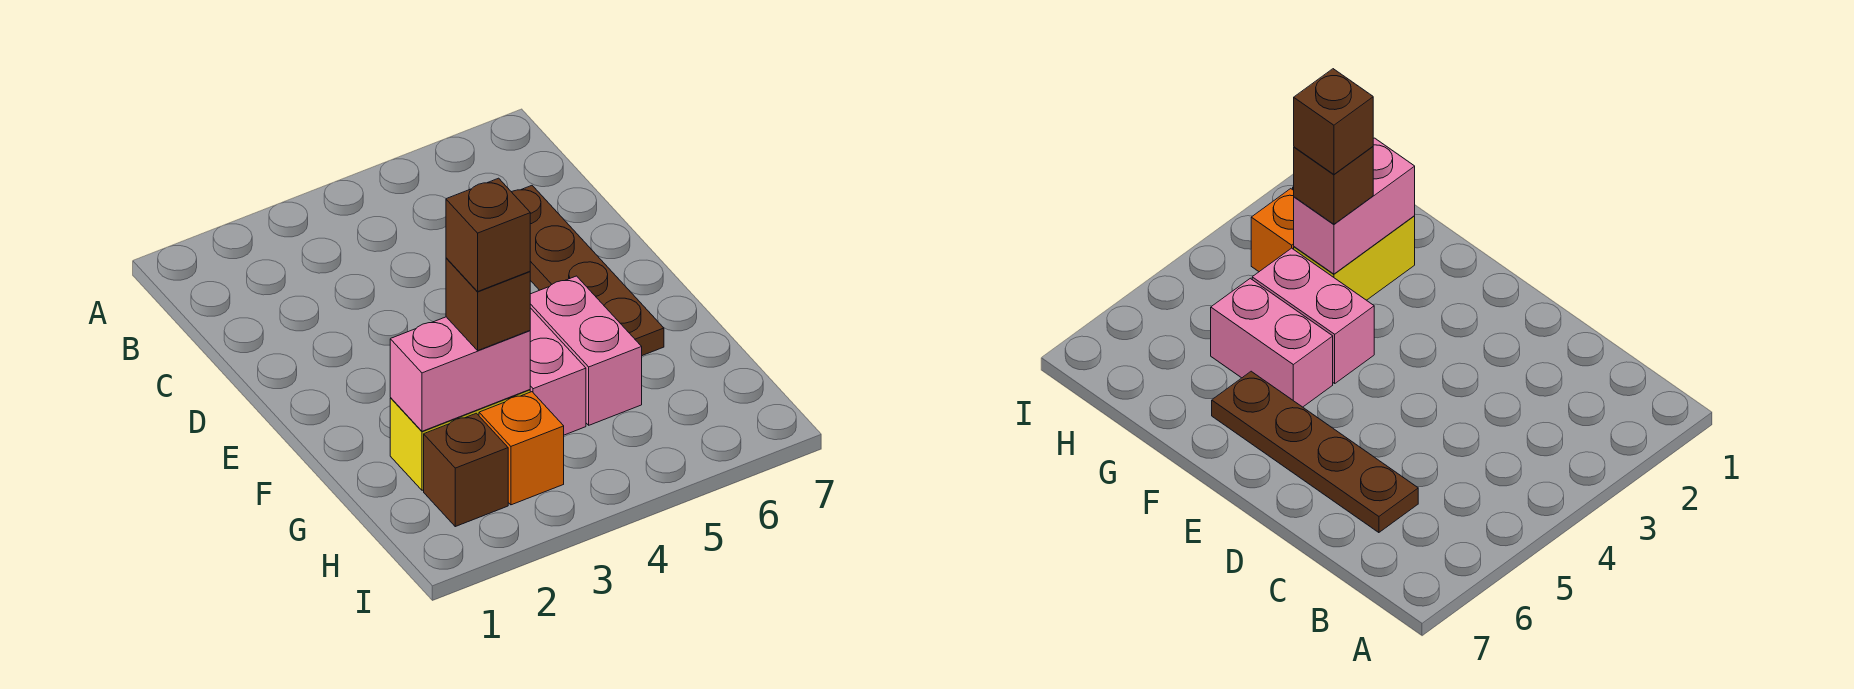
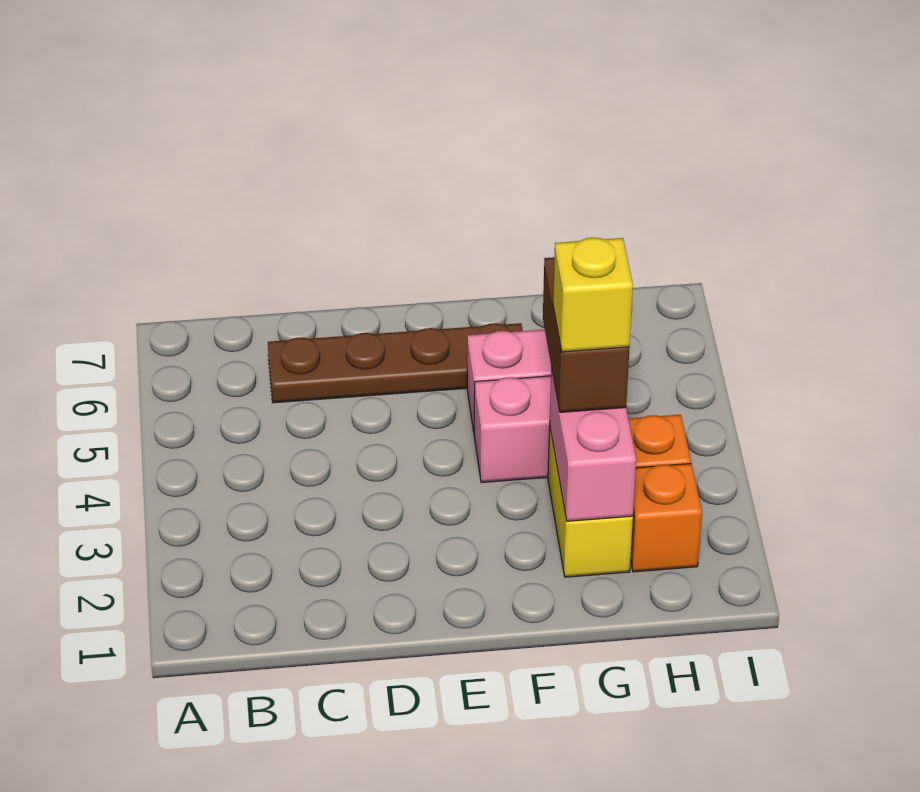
brown brick G3 level 3 -> brown brick G3:G4 level 3
brown brick G3 level 4 -> yellow brick G3 level 4
brown brick H2 level 1 -> orange brick H2 level 1

